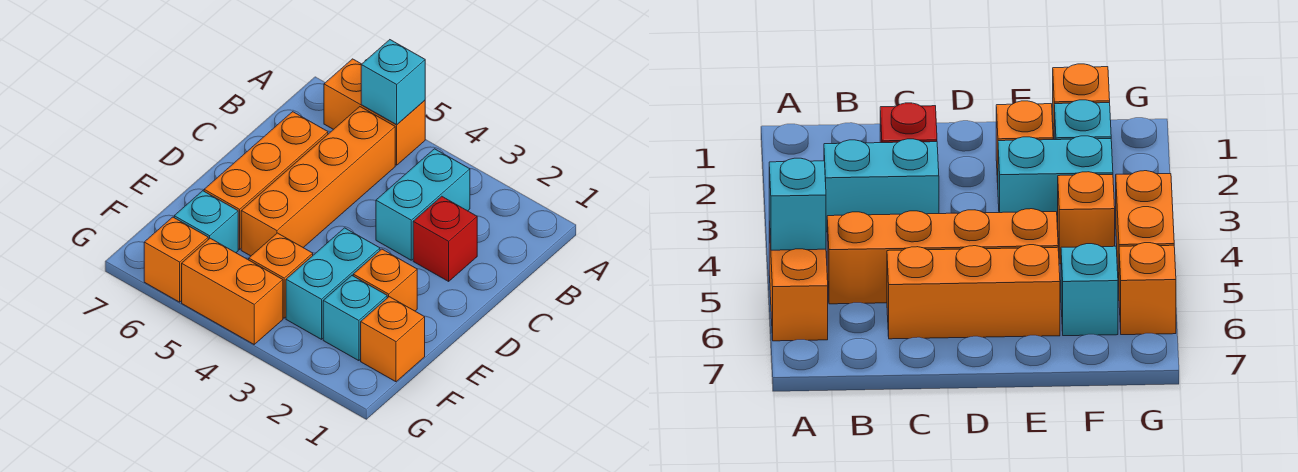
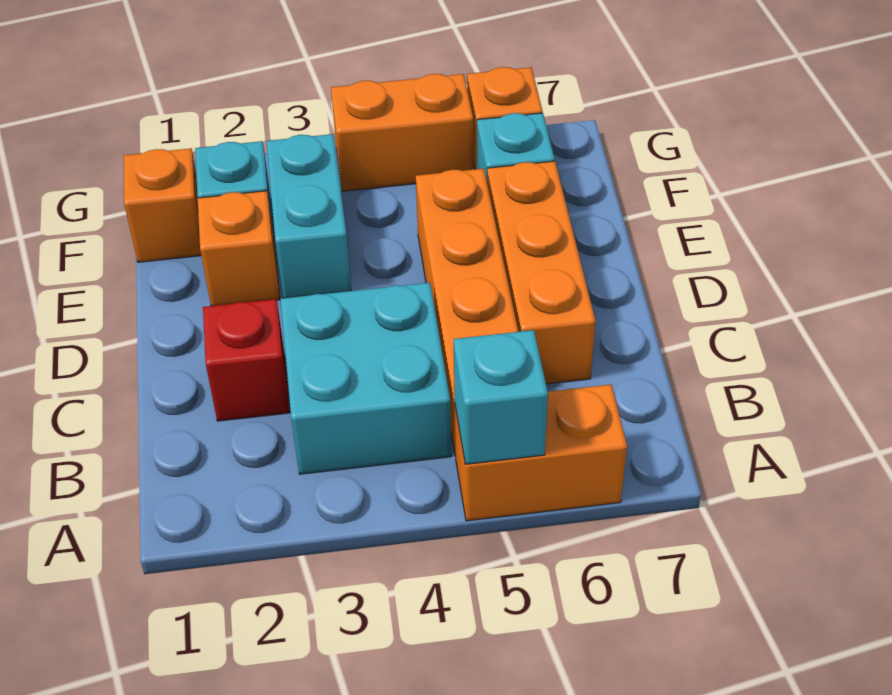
cyan brick B3:C3 level 1 -> cyan brick B3:C4 level 1
orange brick F4 level 1 -> none

